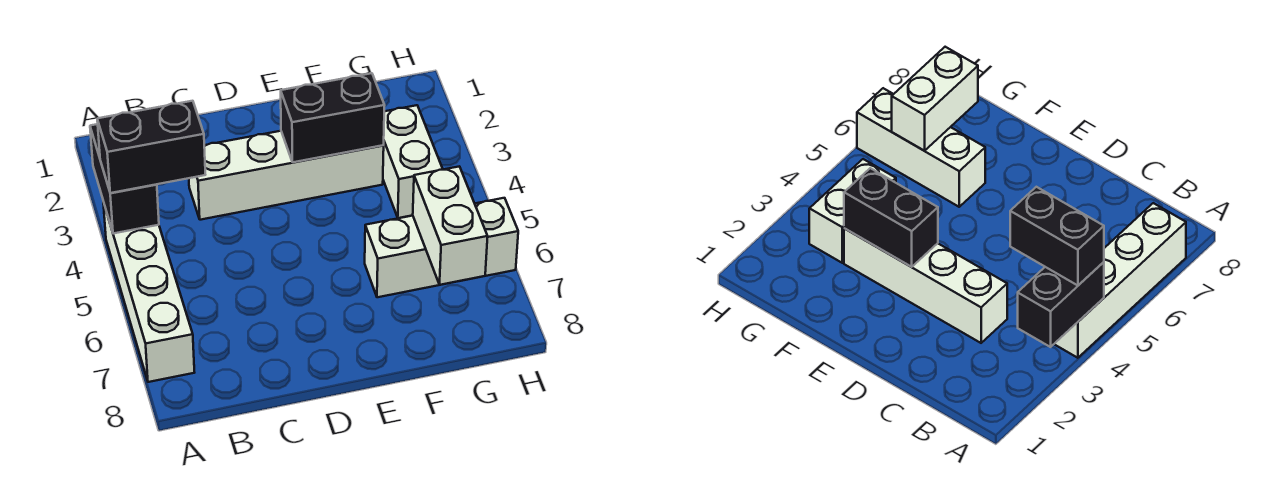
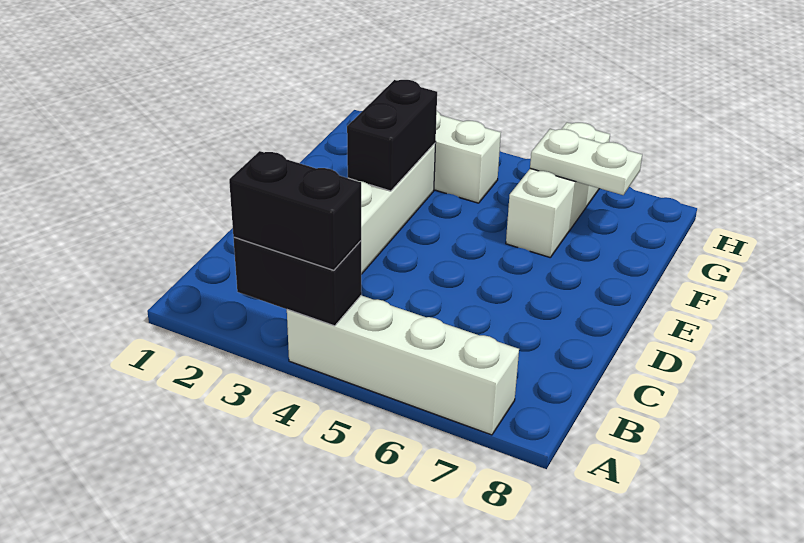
black brick A4:B4 level 3 -> black brick A3:A4 level 3
white brick G6:G7 level 2 -> white plate G6:G7 level 2

